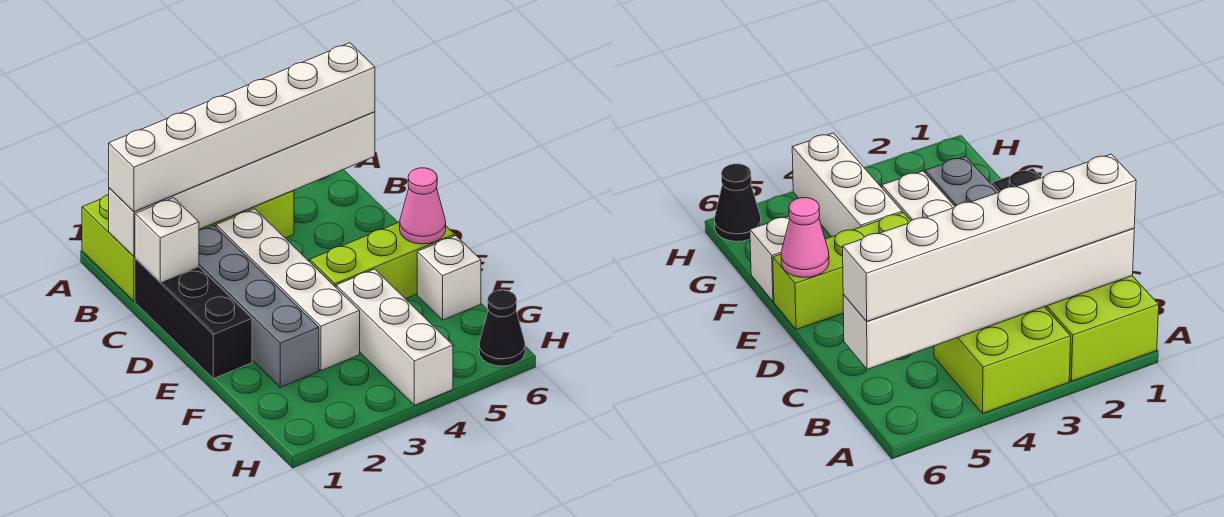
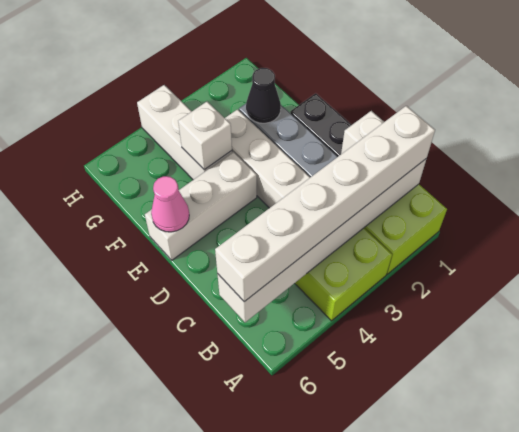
lime brick E4:E6 level 1 -> white brick E4:E6 level 1
white brick F6 level 1 -> white brick F4 level 2
black cone H6 level 1 -> black cone F2 level 2

